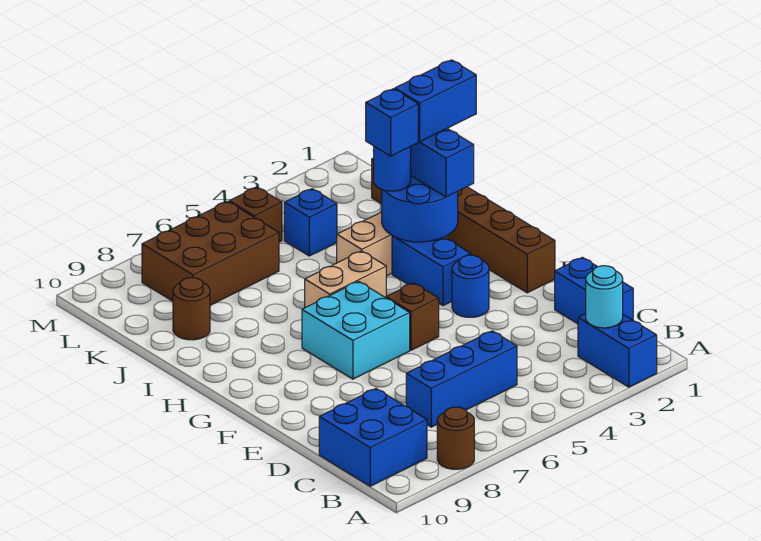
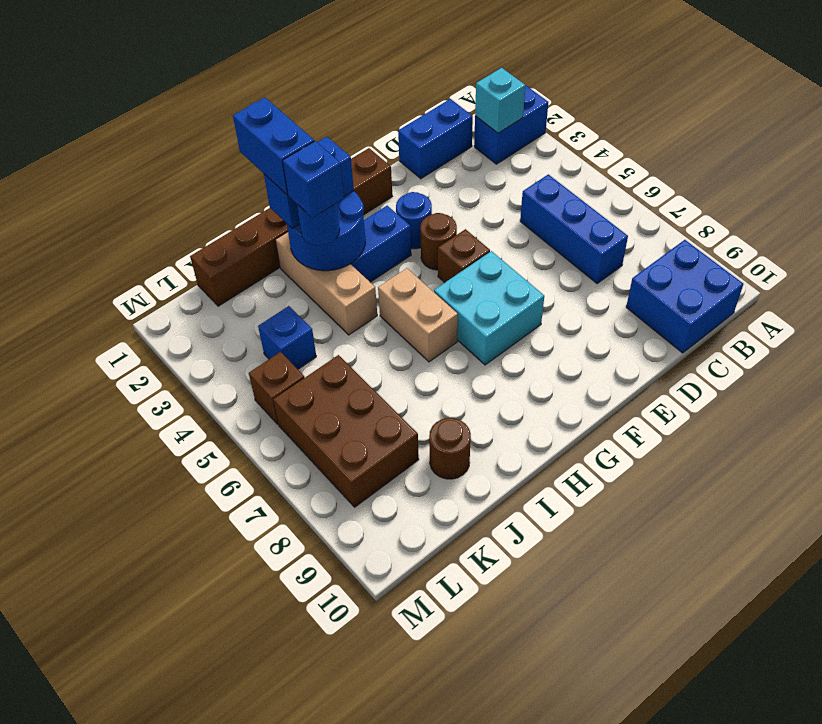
brown round brick A8 level 1 -> brown round brick F4 level 1
cyan round brick B2 level 2 -> cyan brick B2 level 2

